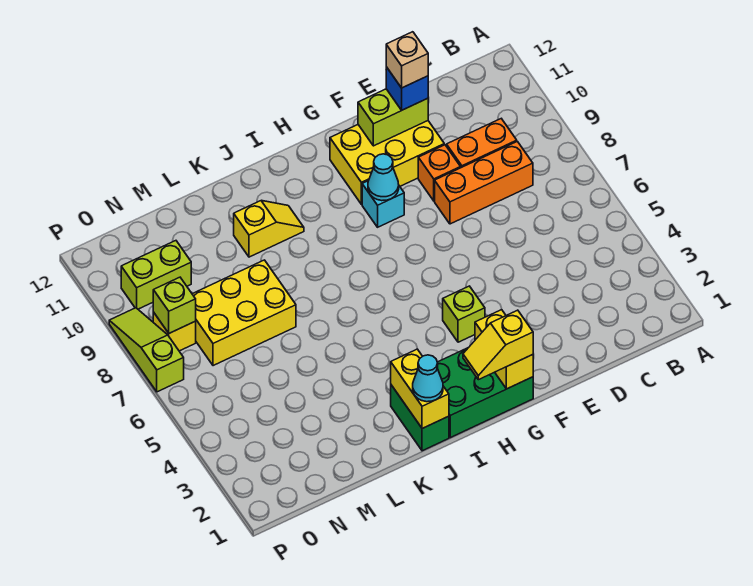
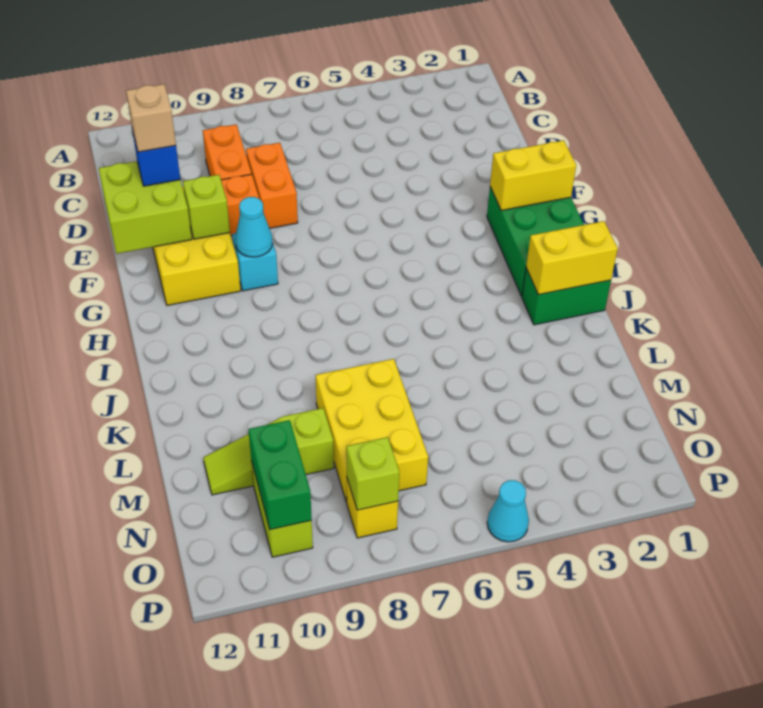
orange brick C8:E8 level 1 -> orange brick D8:E8 level 1
lime brick E11:F11 level 2 -> lime brick E11:F12 level 2
yellow slope G1:H1 level 3 top G -> none
lime brick G4 level 1 -> lime brick F10 level 2
cyan cone J1 level 3 -> cyan cone P5 level 1
yellow slope J10:K10 level 1 top K -> none
none -> green brick N10:O10 level 2
lime slope P7:P9 level 1 top 7 -> lime slope M9:M11 level 1 top 9

